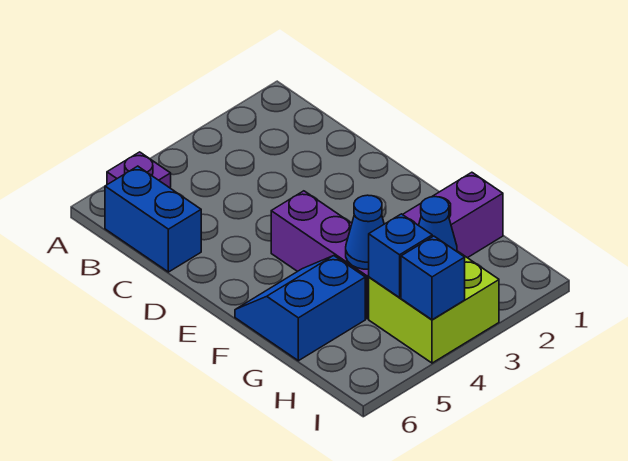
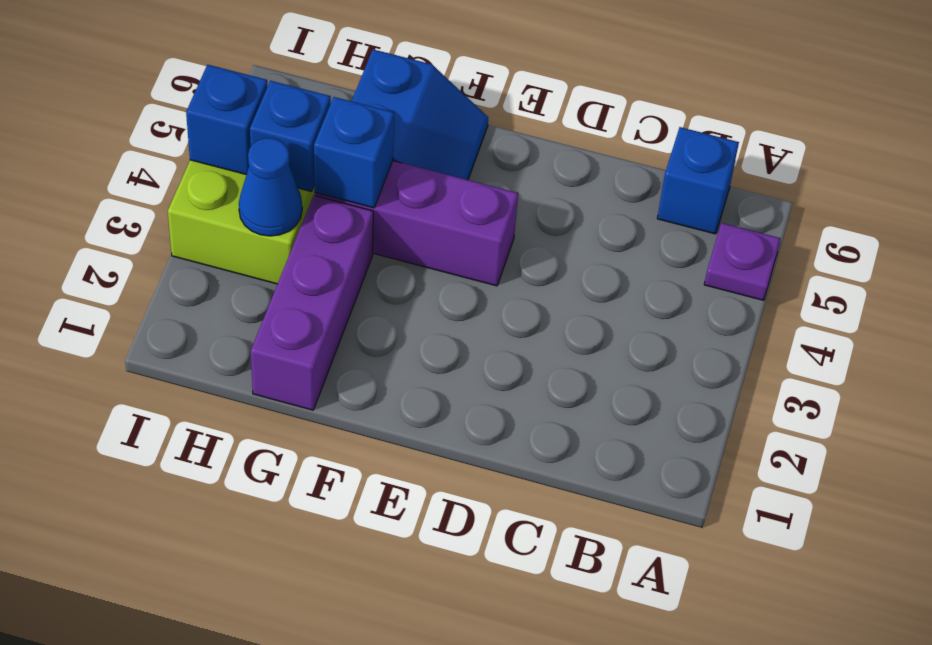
blue brick B6:C6 level 1 -> blue brick B6 level 1
blue cone G4 level 2 -> blue brick G4 level 2

